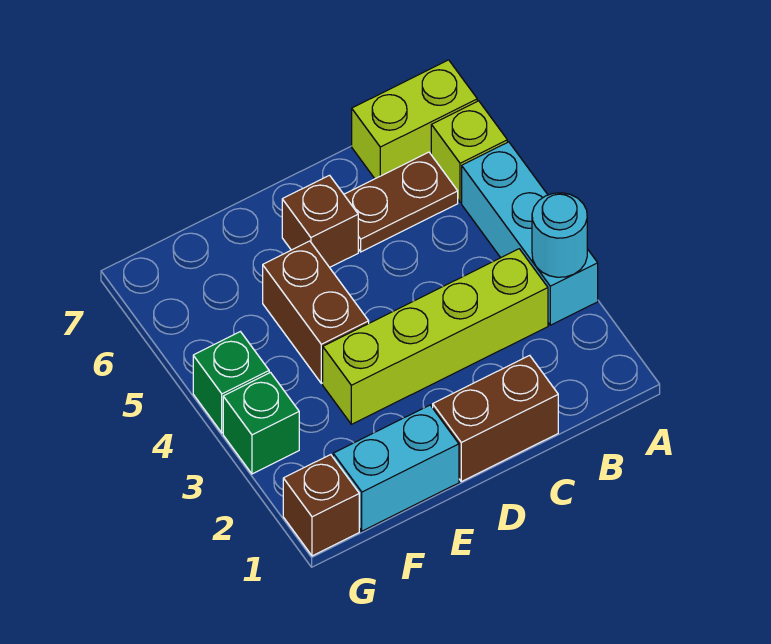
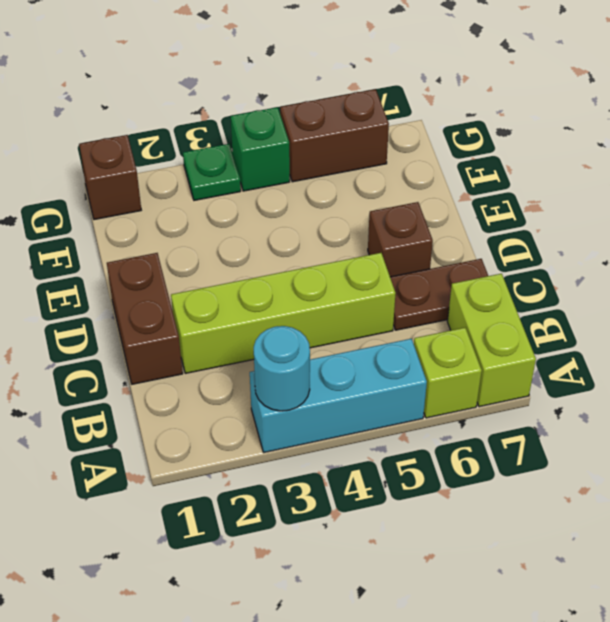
lime brick B3:E3 level 1 -> lime brick C2:C5 level 1
brown plate B6:C6 level 1 -> brown plate C6:C7 level 1
cyan brick E1:F1 level 1 -> none
brown brick E4:E5 level 1 -> brown brick G5:G6 level 1
green brick G3 level 1 -> green plate G3 level 1

